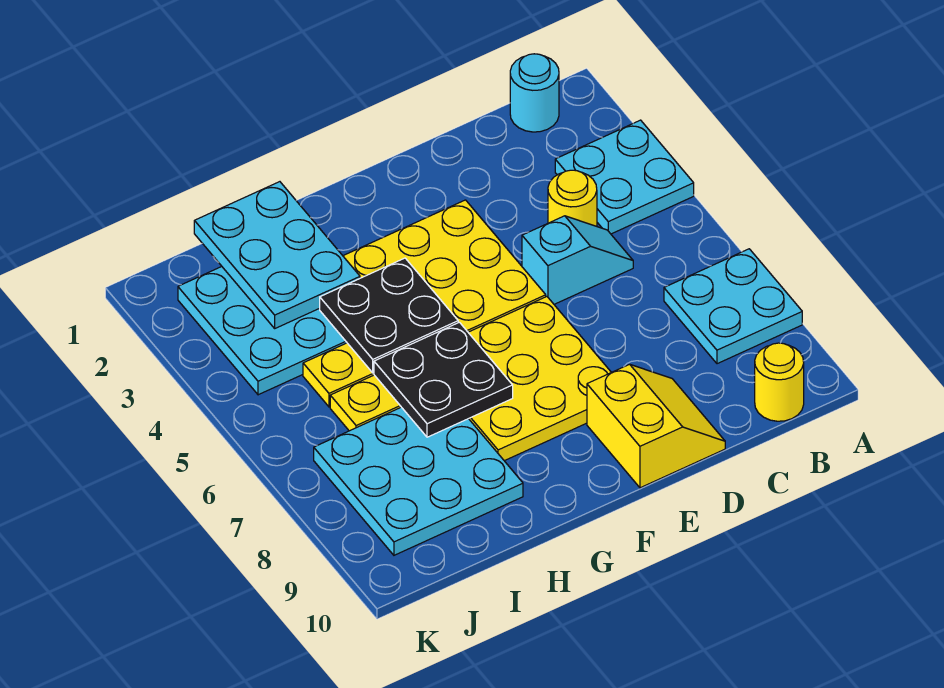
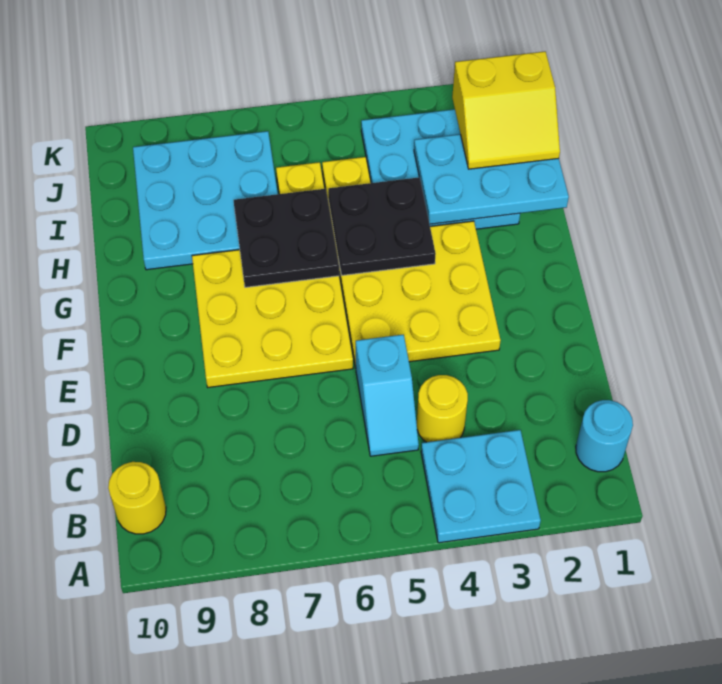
cyan plate A7:B8 level 1 -> none
yellow slope D9:E10 level 1 top E -> yellow slope I1:J2 level 3 top J

